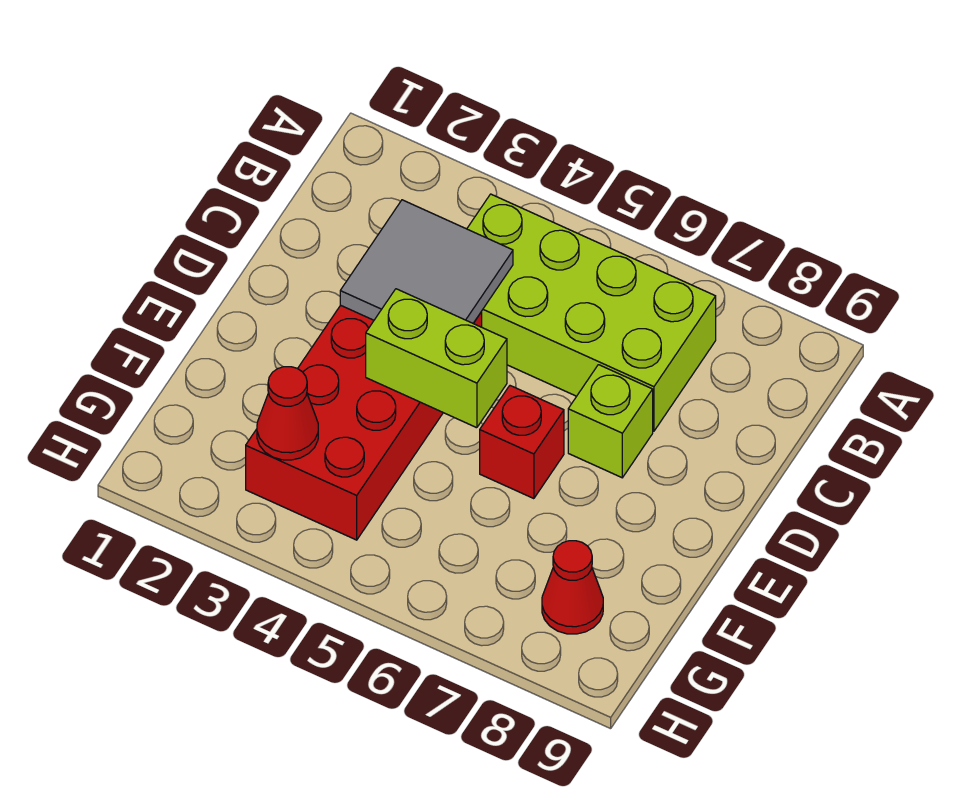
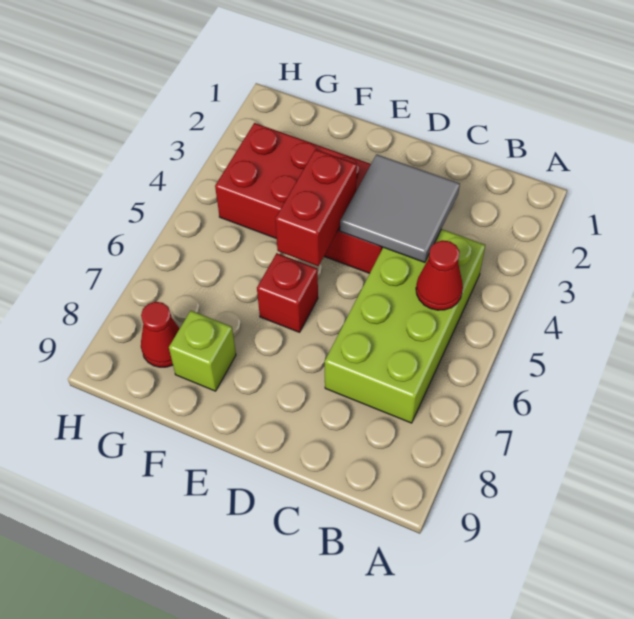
lime brick D7 level 1 -> lime brick F8 level 1
lime brick E4:E5 level 2 -> red brick E4:E5 level 2
red cone G3 level 2 -> red cone B5 level 2

